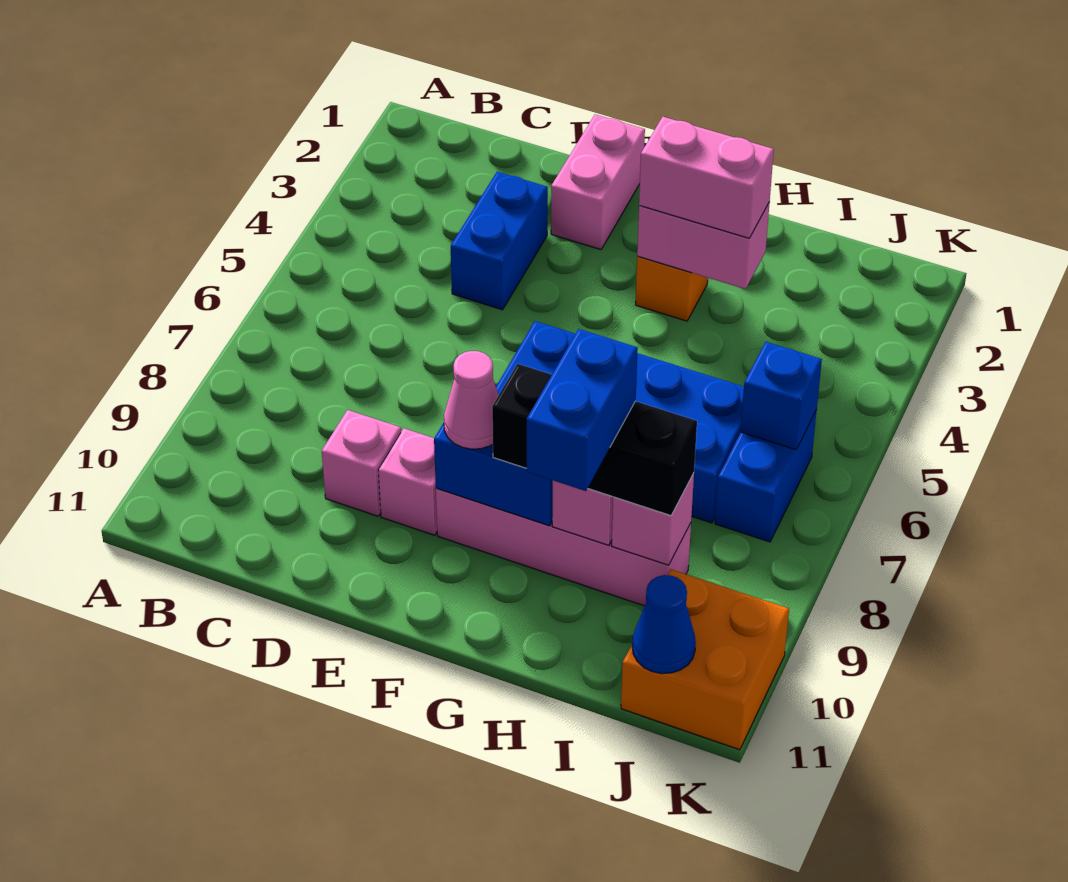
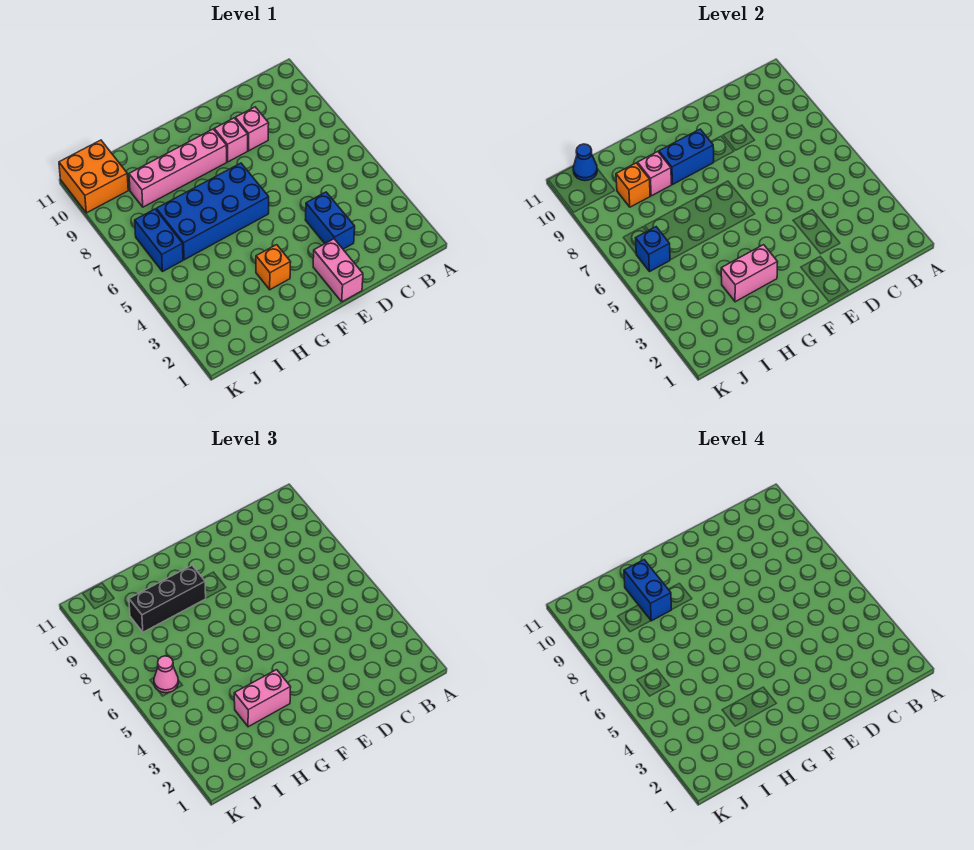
pink cone F9 level 3 -> pink cone J6 level 3
pink brick I9 level 2 -> orange brick I9 level 2

